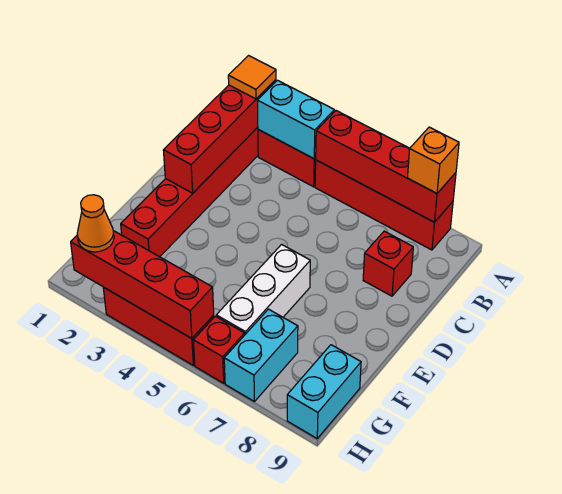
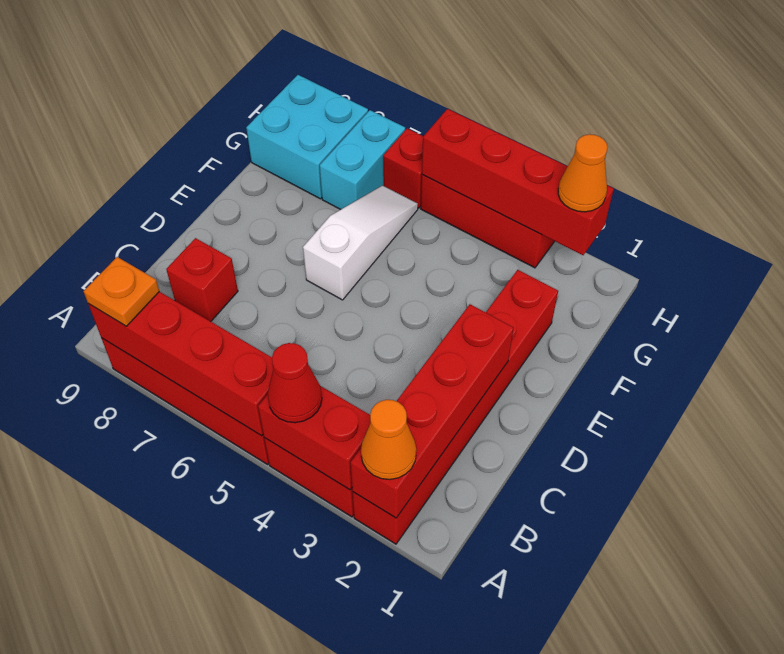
orange tile A2 level 3 -> orange cone A2 level 3
cyan brick A3:A4 level 2 -> red brick A3:A4 level 2
none -> red cone A4 level 3
orange brick A8 level 3 -> orange plate A8 level 3
white brick E6:G6 level 1 -> white slope E6:G6 level 1 top E
cyan brick G9:H9 level 1 -> cyan brick G8:H9 level 1

